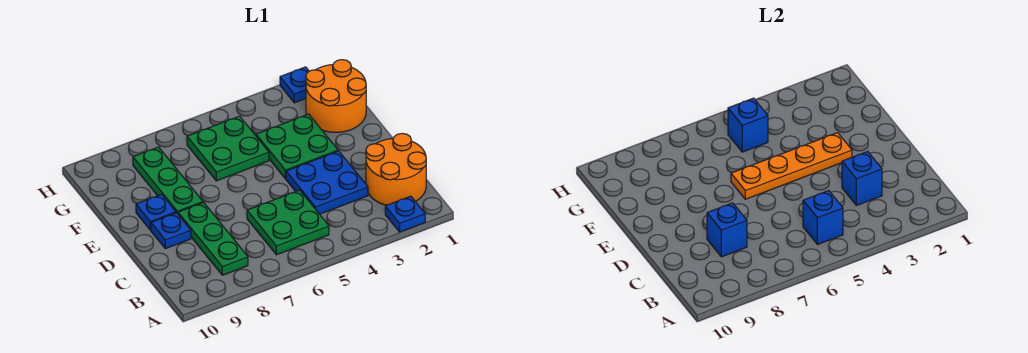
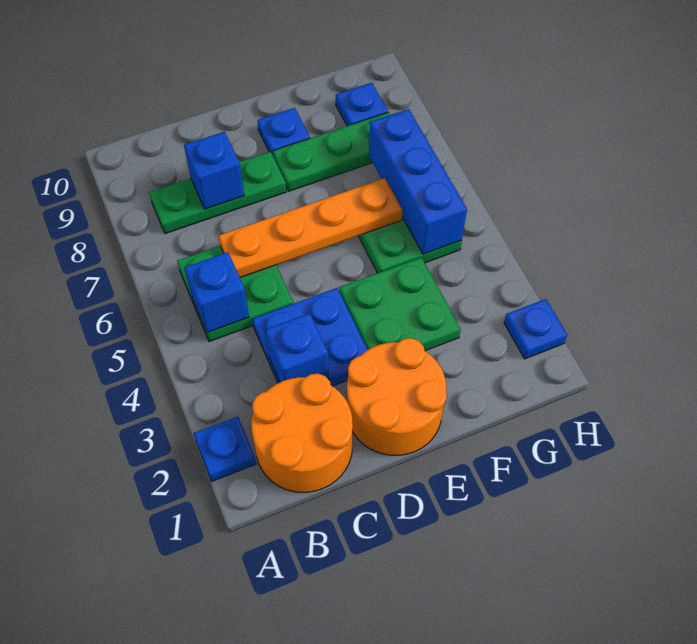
blue plate D9 level 1 -> blue plate G9 level 1
orange plate E3:E6 level 2 -> orange plate C6:F6 level 2
orange round brick F1:G2 level 1 -> orange round brick D1:E2 level 1
blue brick G5 level 2 -> blue brick G5:G7 level 2

